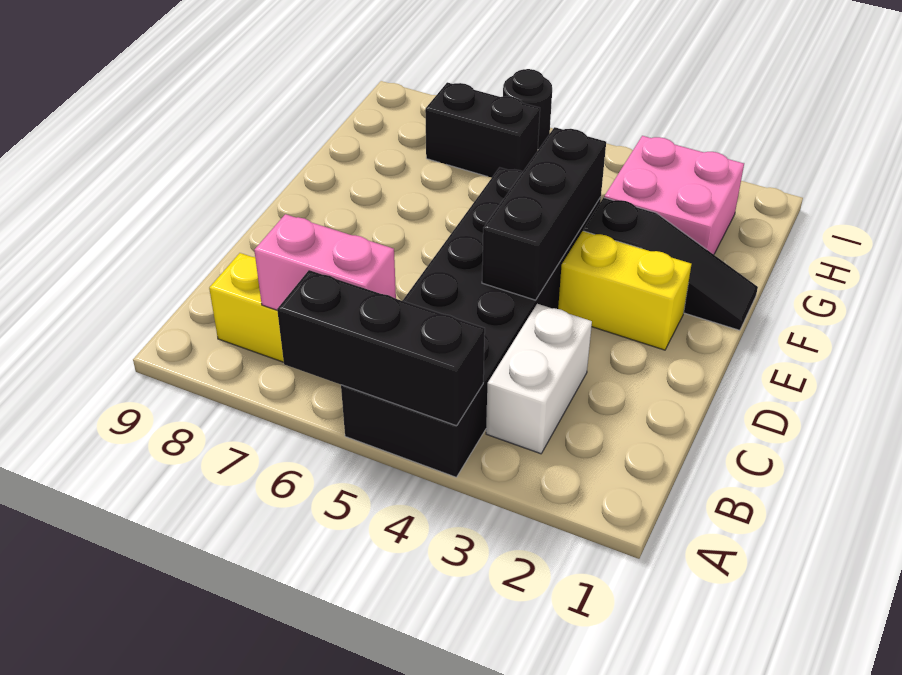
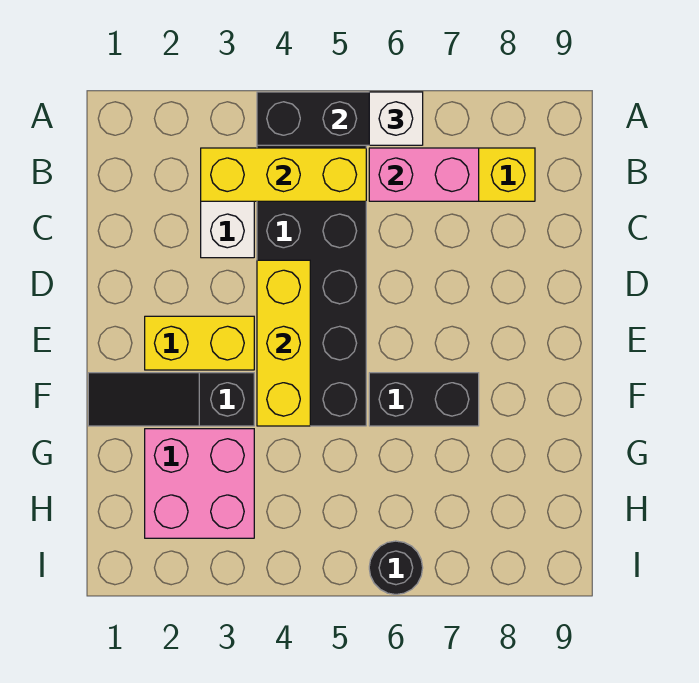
none -> white brick A6 level 3
none -> yellow brick B3:B5 level 2
black brick D4:F4 level 2 -> yellow brick D4:F4 level 2
black brick H6:H7 level 1 -> black brick F6:F7 level 1

